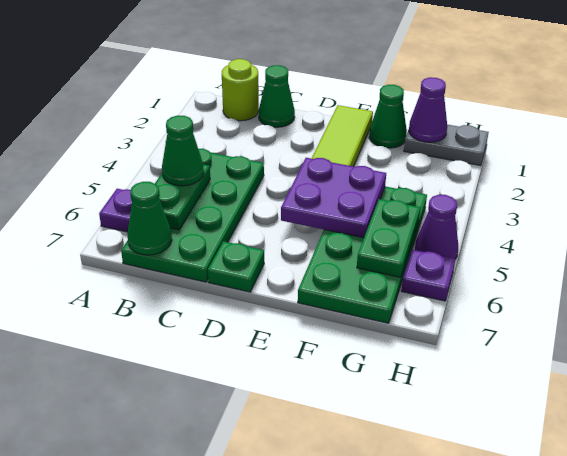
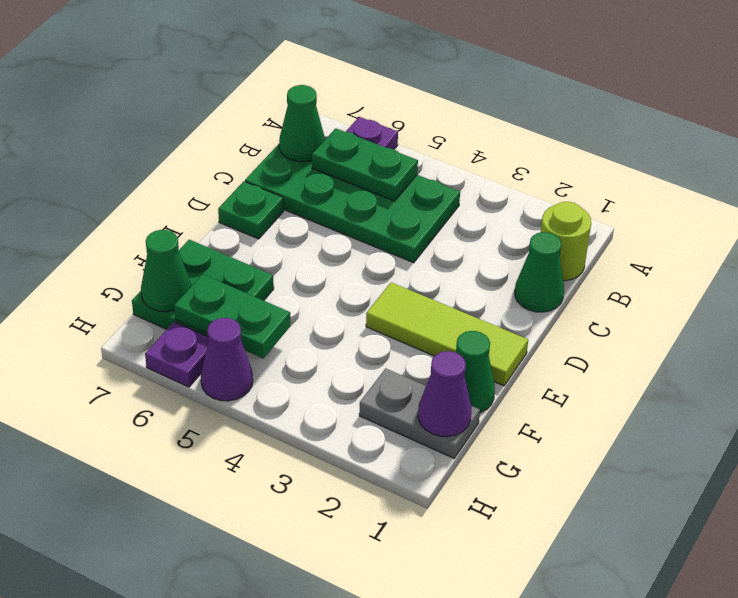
green cone B5 level 3 -> green cone G7 level 2
purple plate E4:F5 level 2 -> none
green plate F4:G7 level 1 -> green plate F6:G7 level 1
grey plate G1:H1 level 1 -> grey plate G1:G2 level 1

